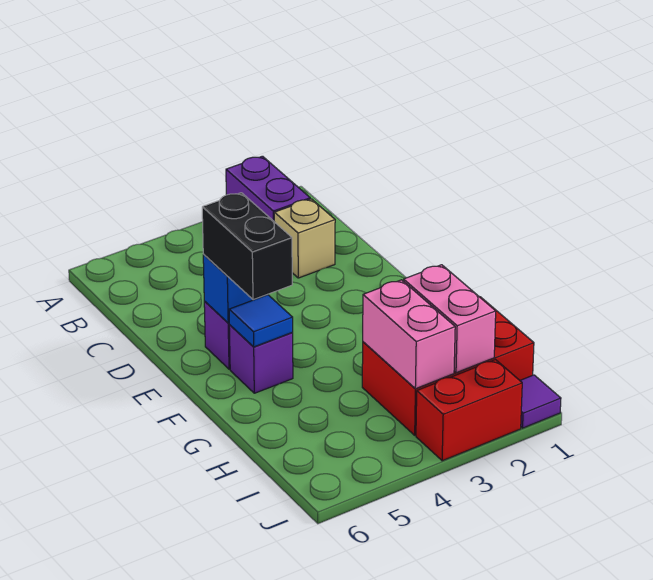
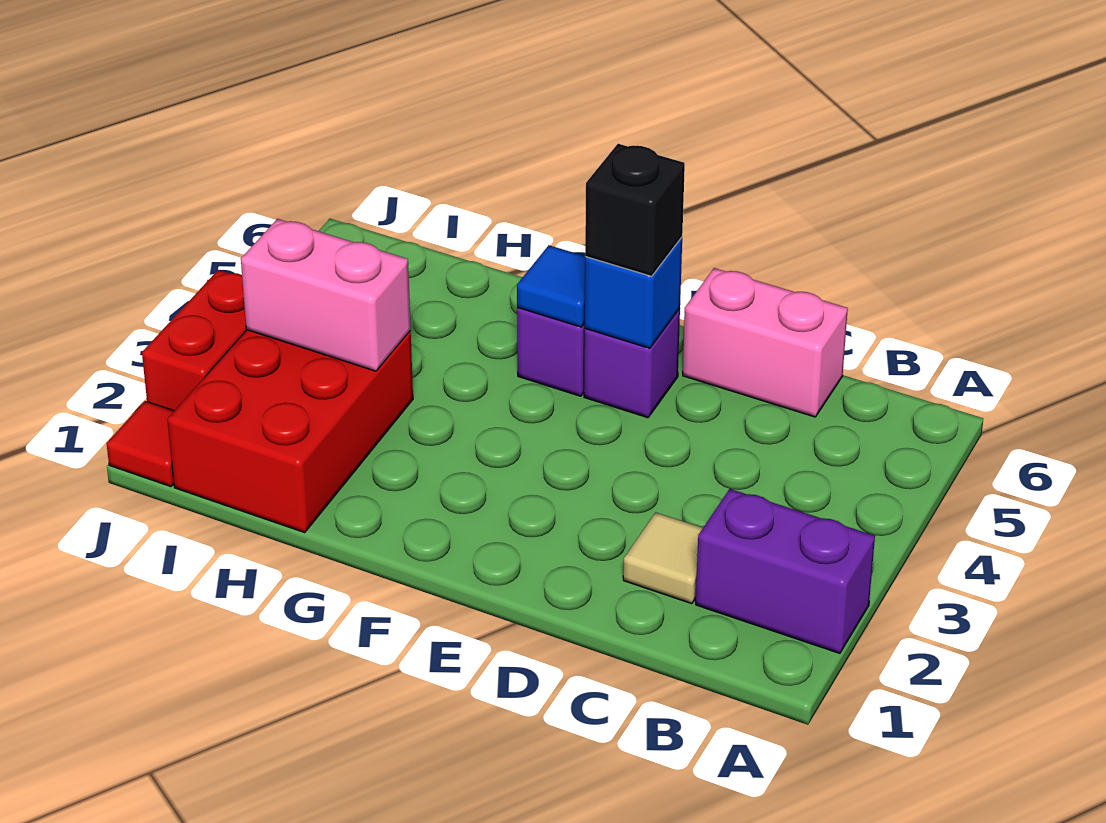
tan brick C2 level 1 -> tan tile C2 level 1
black brick E5:F5 level 3 -> black brick E5 level 3
pink brick H2:I2 level 2 -> pink brick C6:D6 level 1
purple tile J1 level 1 -> red tile J1 level 1

